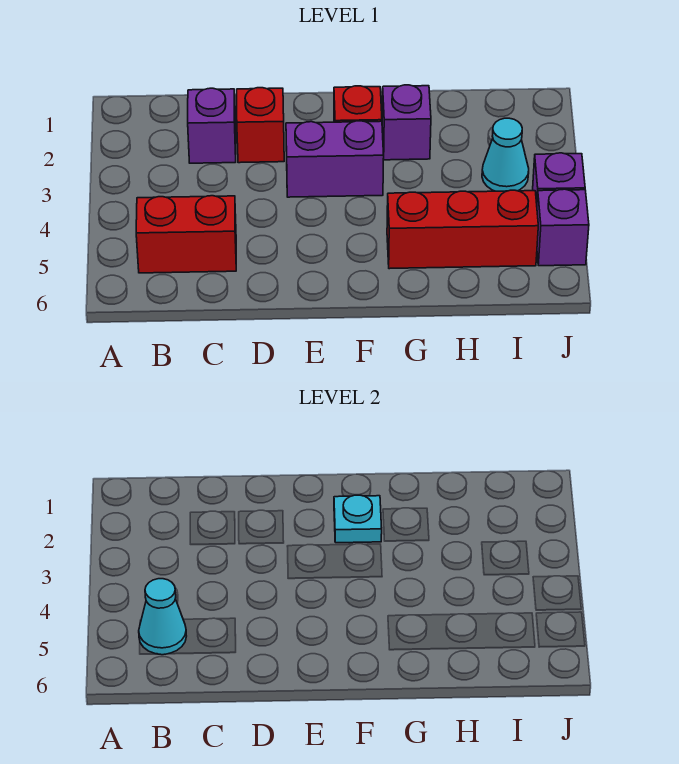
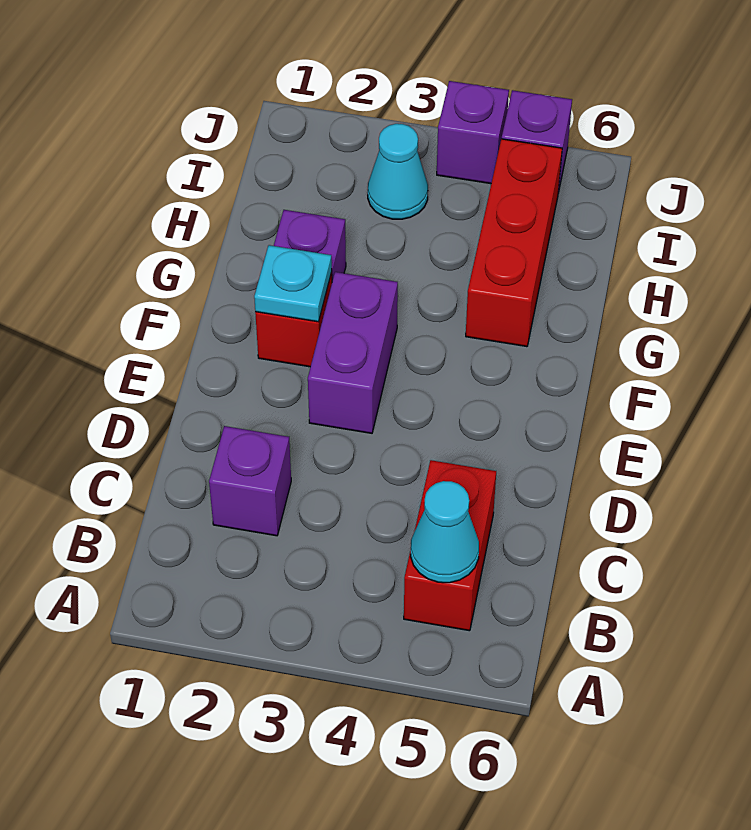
red brick D2 level 1 -> none

